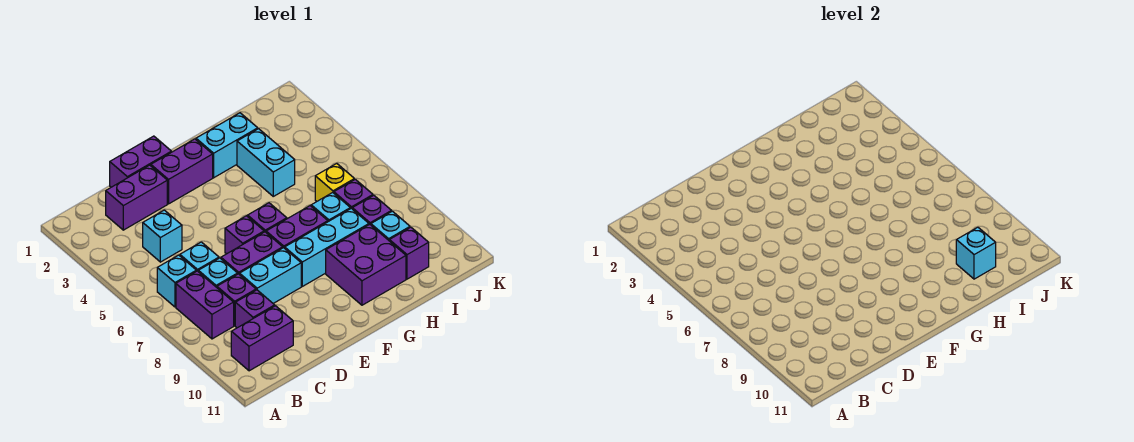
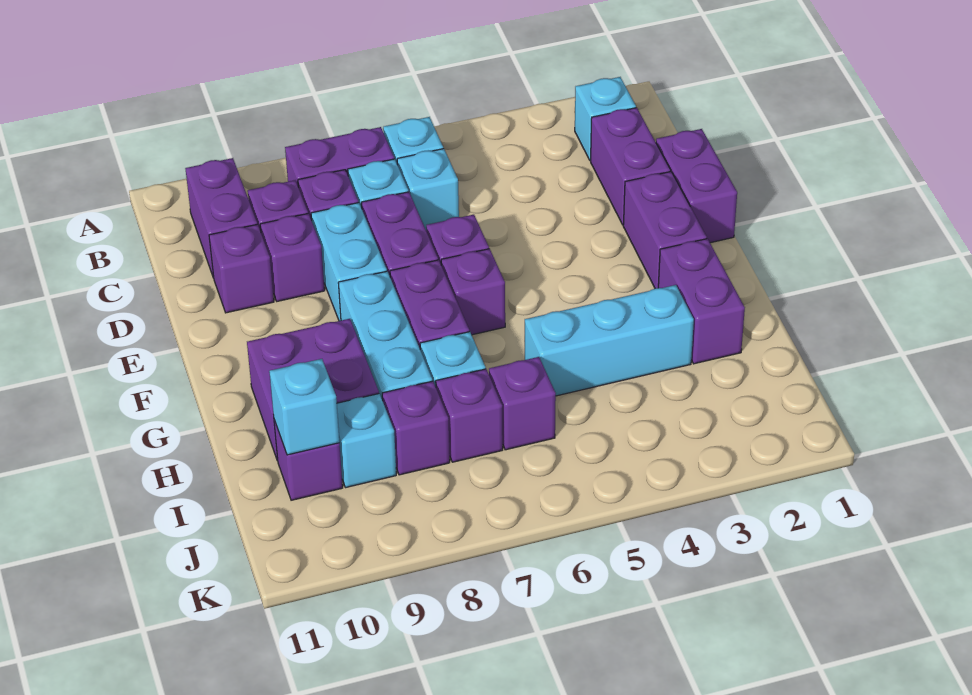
cyan brick C4 level 1 -> cyan brick B2 level 1
none -> purple brick D9 level 1
none -> purple brick D10 level 1
cyan brick G2:H2 level 1 -> purple brick G2:H2 level 1
cyan brick H3:H4 level 1 -> cyan brick H3:H5 level 1
yellow brick I6 level 1 -> purple brick I6 level 1

